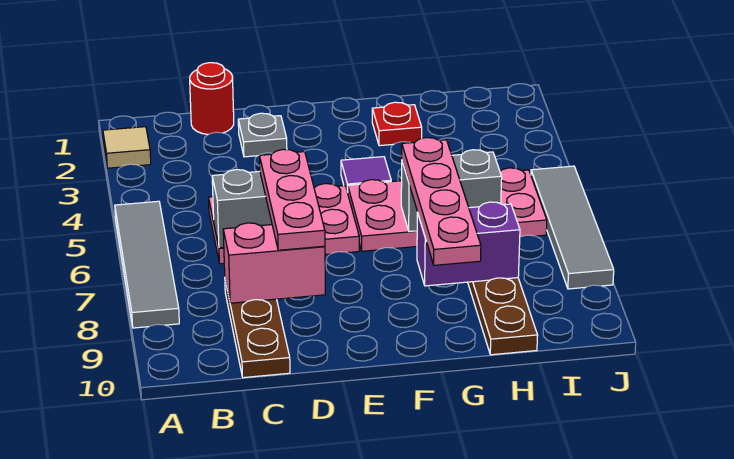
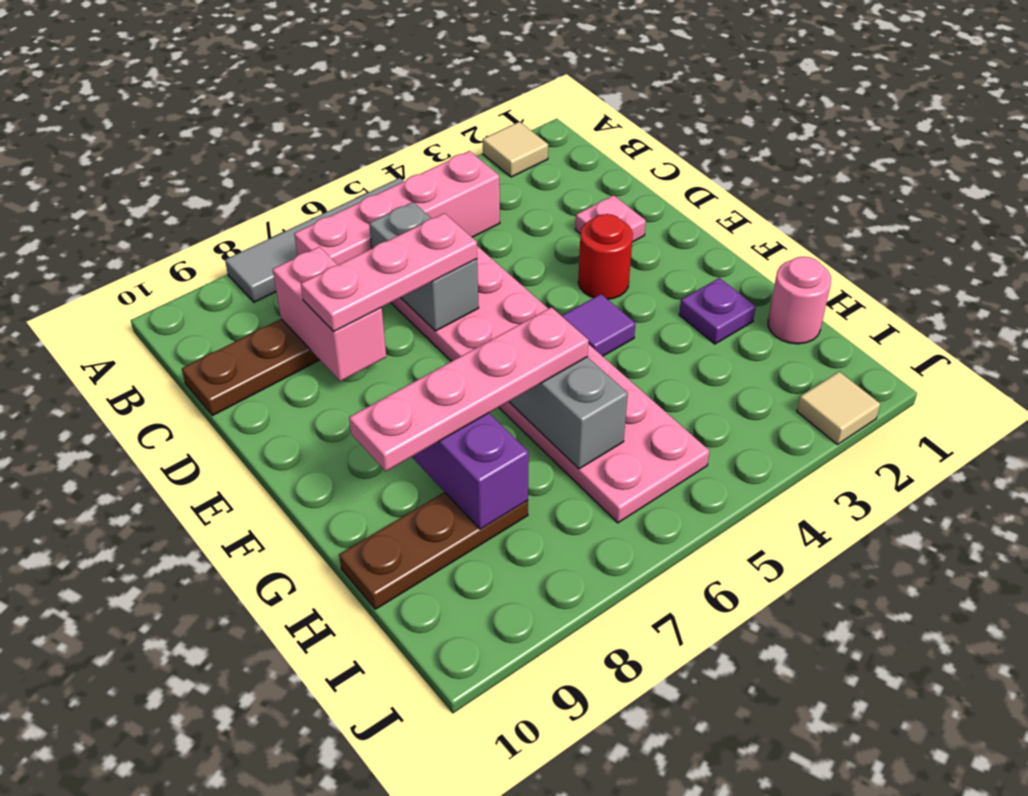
none -> pink brick B4:B7 level 1
red round brick C1 level 1 -> red round brick E3 level 1
grey plate D2 level 1 -> pink plate D2 level 1
red plate G2 level 1 -> purple plate G2 level 1
none -> pink round brick H1 level 1
none -> tan tile J2 level 1
grey tile J5:J8 level 1 -> none

